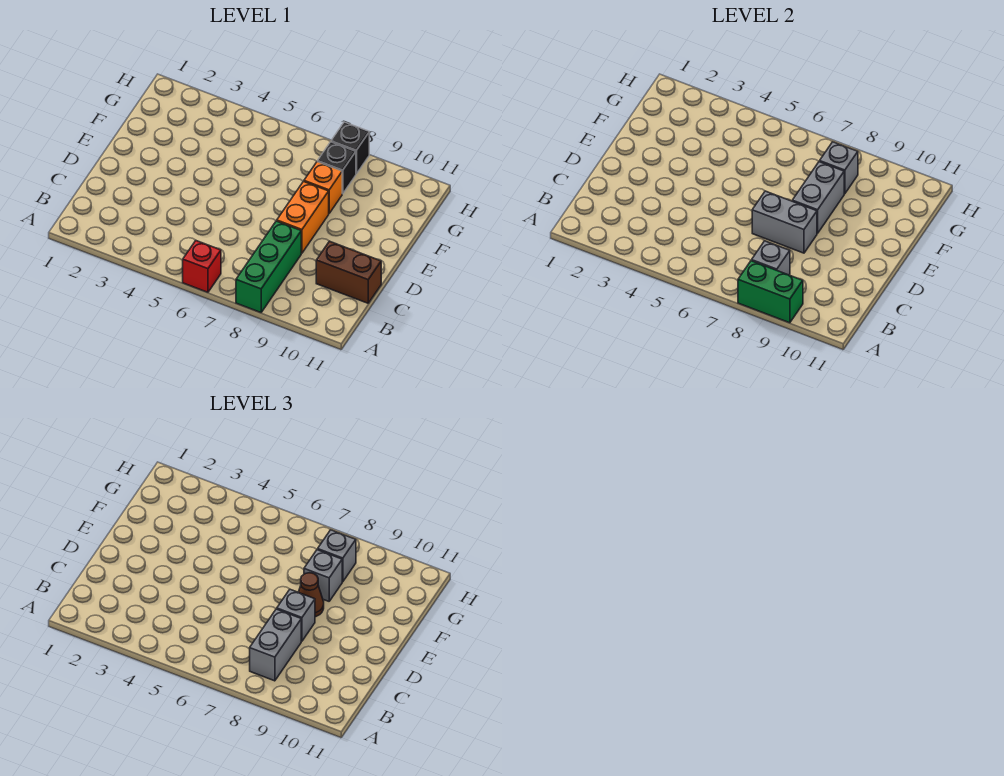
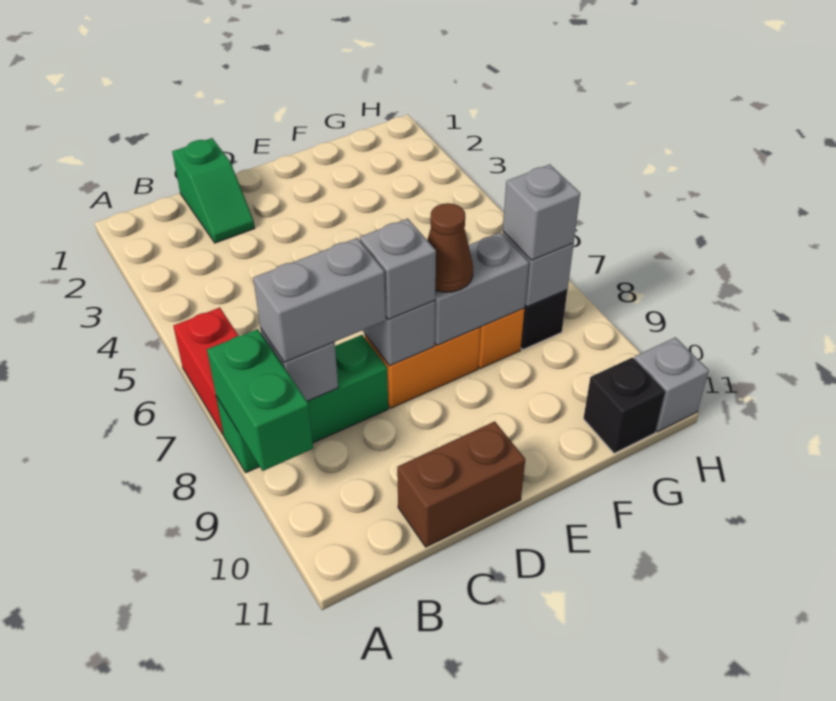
red brick A6 level 1 -> red brick A6:A7 level 1
none -> green slope C1:C2 level 1 top 1
brown brick C10:C11 level 1 -> brown brick C11:D11 level 1
grey brick F8 level 3 -> grey brick H11 level 1
black brick H8 level 1 -> black brick G11 level 1

